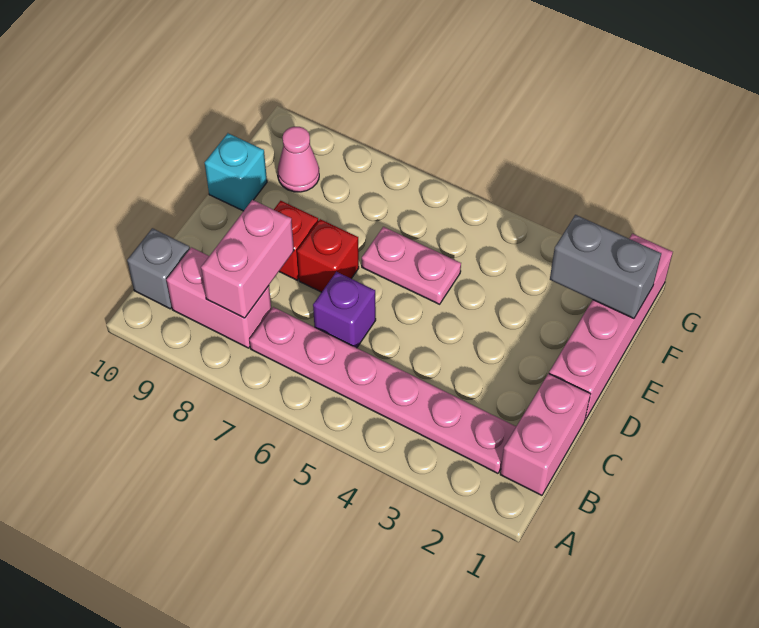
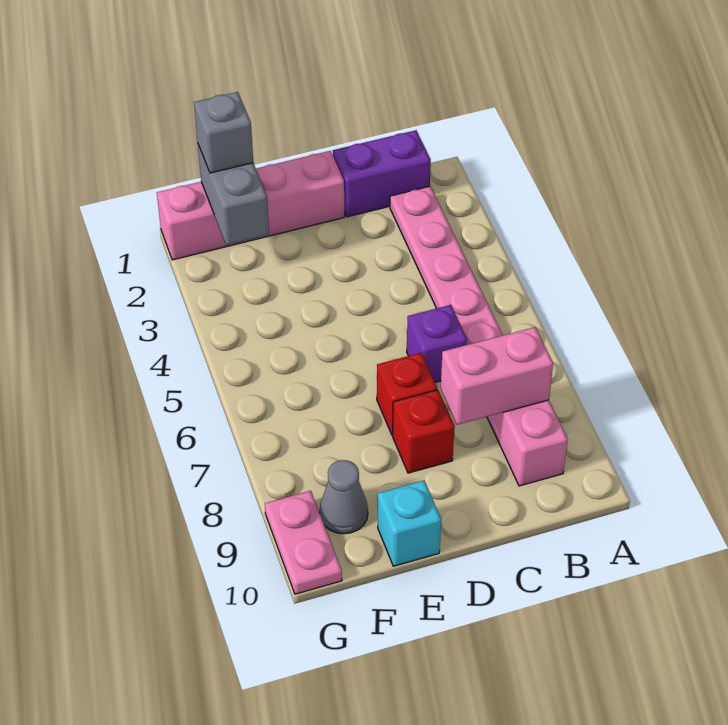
pink brick B1:C1 level 1 -> purple brick B1:C1 level 1
grey brick B10 level 1 -> grey brick F1 level 3
pink plate E5:E6 level 1 -> pink plate G9:G10 level 1
pink cone F9 level 1 -> grey cone F9 level 1

